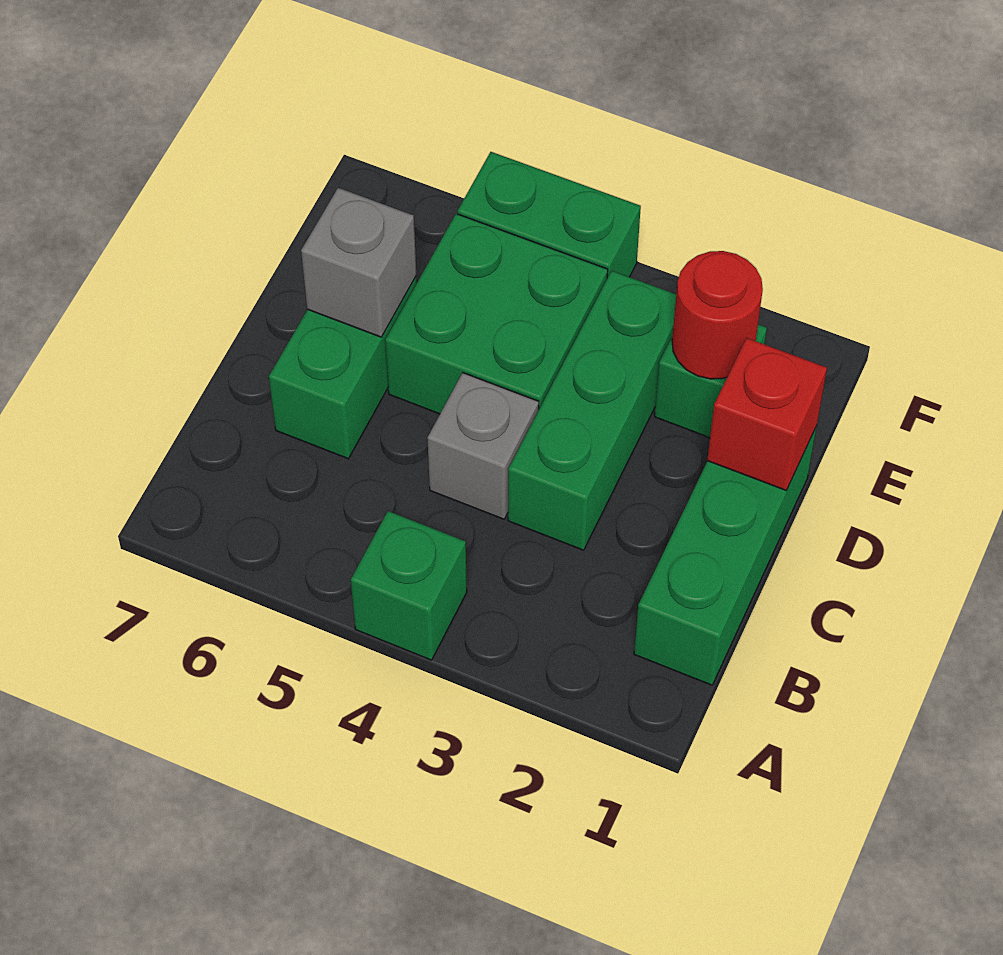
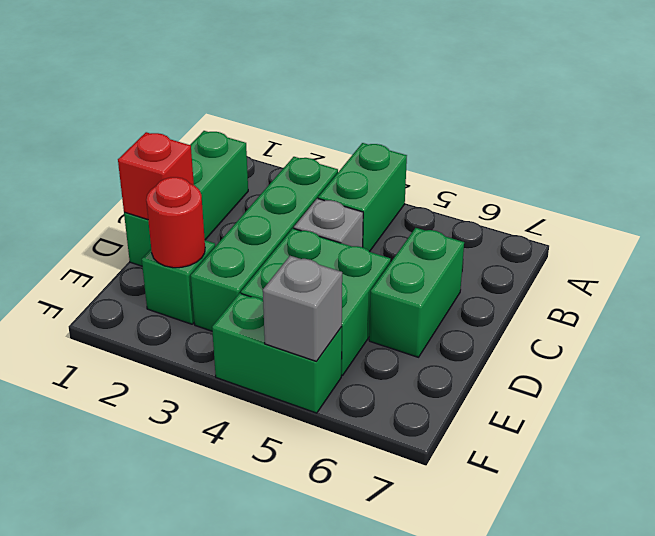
green brick A4 level 1 -> green brick A4:B4 level 1
green brick C3:E3 level 1 -> green brick B3:E3 level 1
grey brick D6 level 2 -> grey brick F5 level 2

